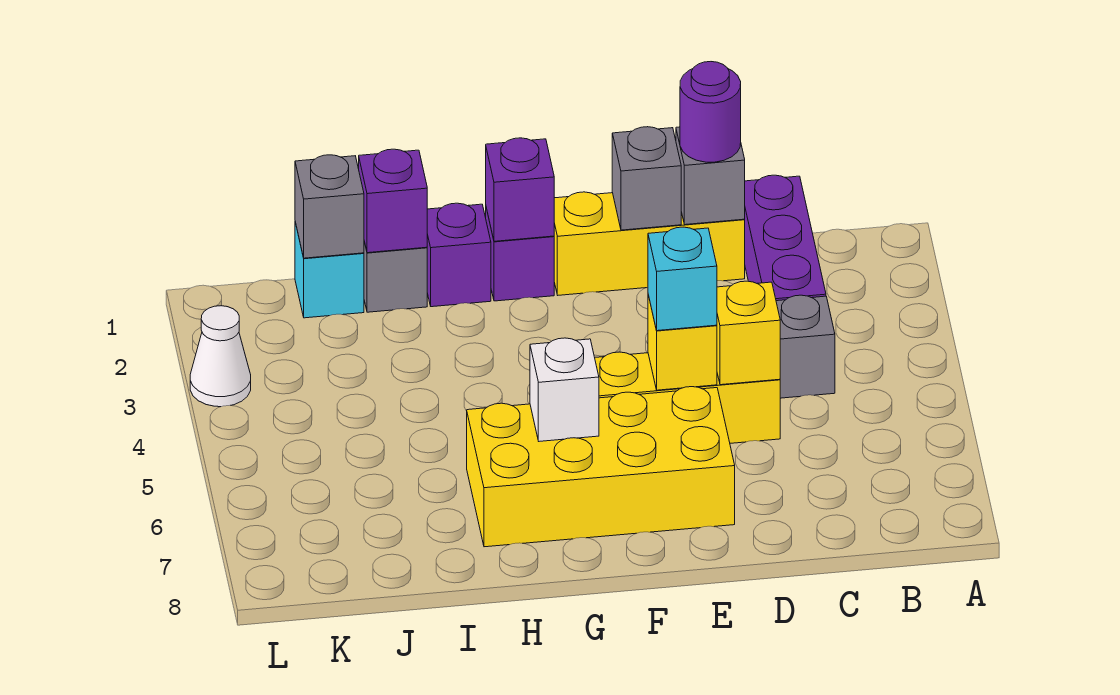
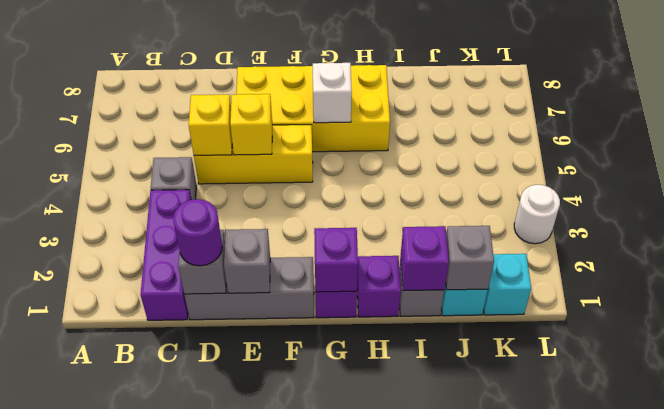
yellow brick D1:F1 level 1 -> grey brick D1:F1 level 1
cyan brick E5 level 3 -> cyan brick K1 level 1
white cone L3 level 1 -> white round brick L3 level 1

